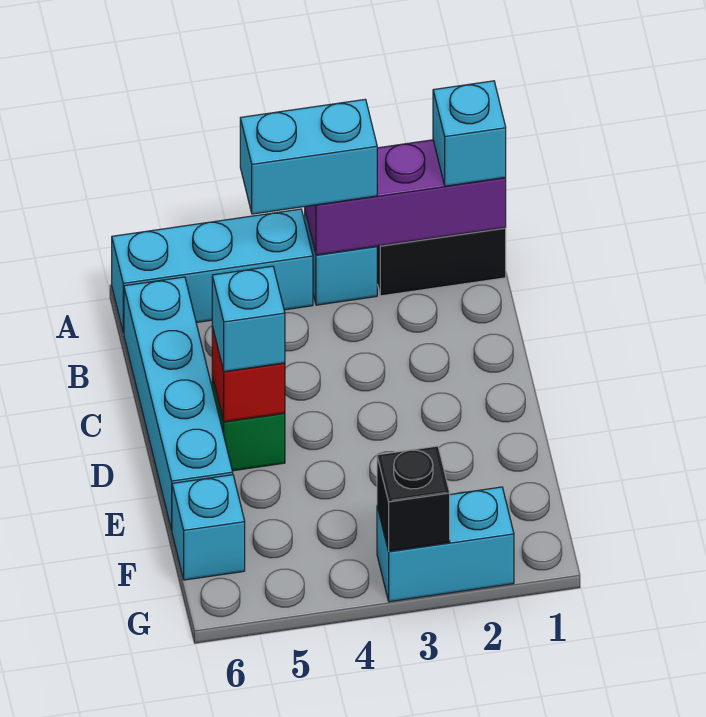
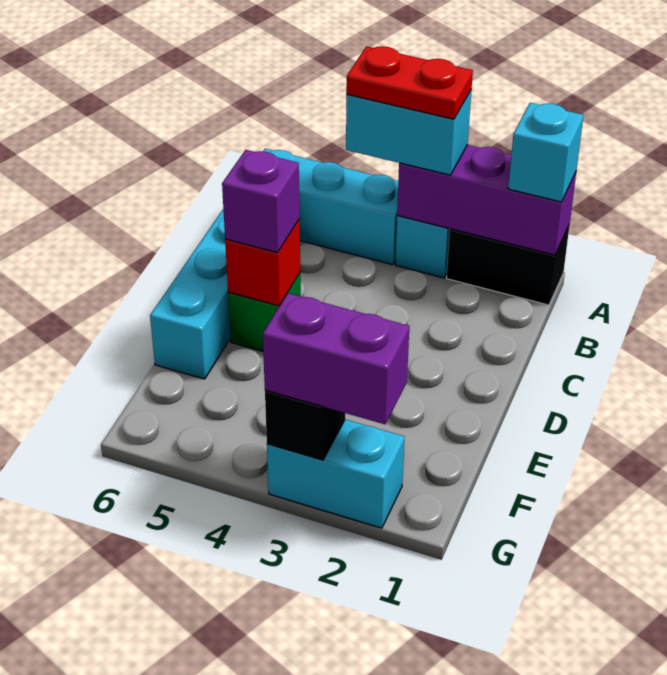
none -> red plate A3:A4 level 4
cyan brick D5 level 3 -> purple brick D5 level 3
cyan brick F6 level 1 -> none
none -> purple brick G2:G3 level 3

